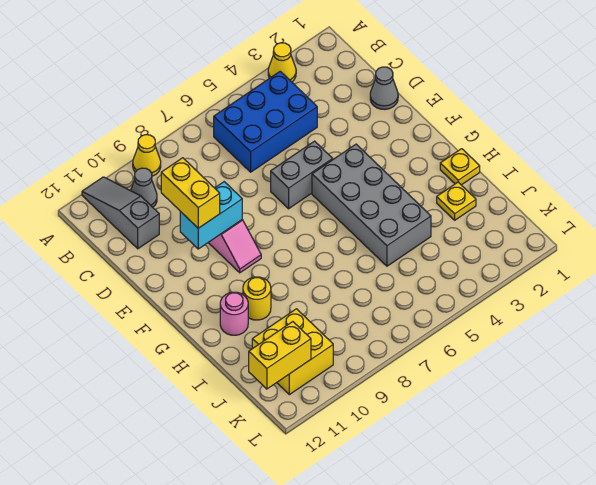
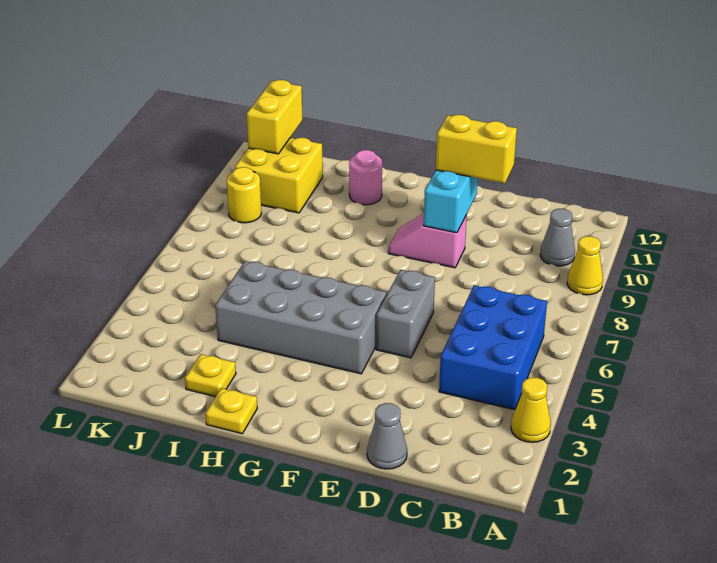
grey slope A11:C11 level 1 top C -> none
yellow round brick H10 level 1 -> yellow round brick K9 level 1

